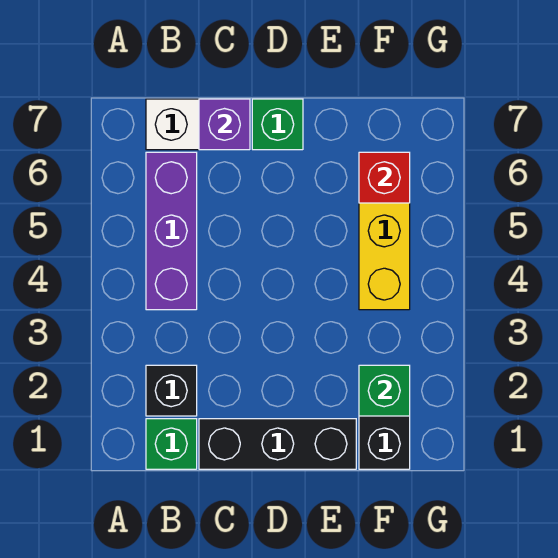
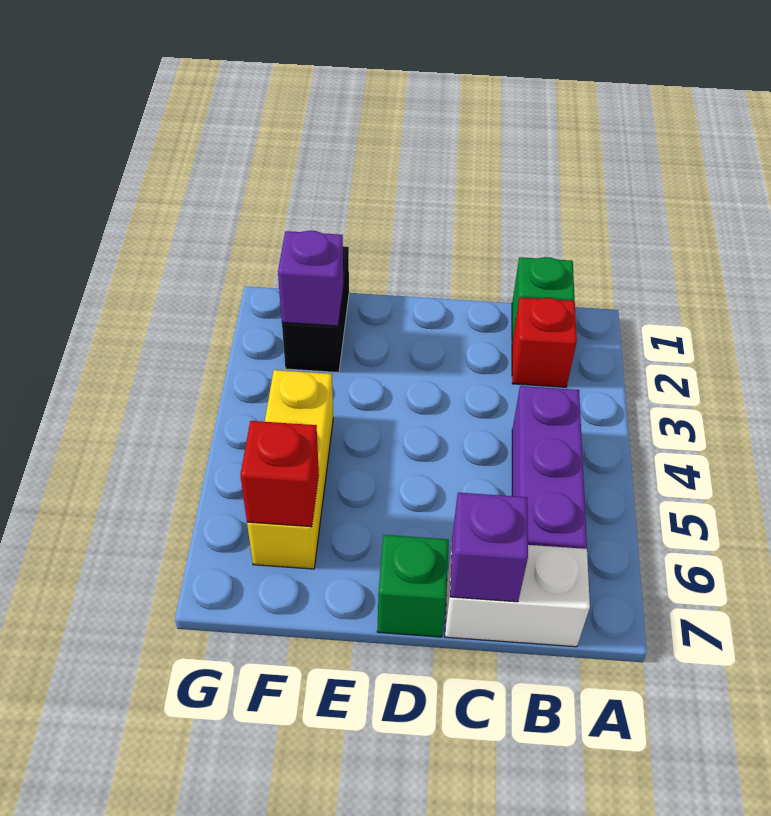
black brick B2 level 1 -> red brick B2 level 1
black brick C1:E1 level 1 -> none
green brick F2 level 2 -> purple brick F2 level 2

